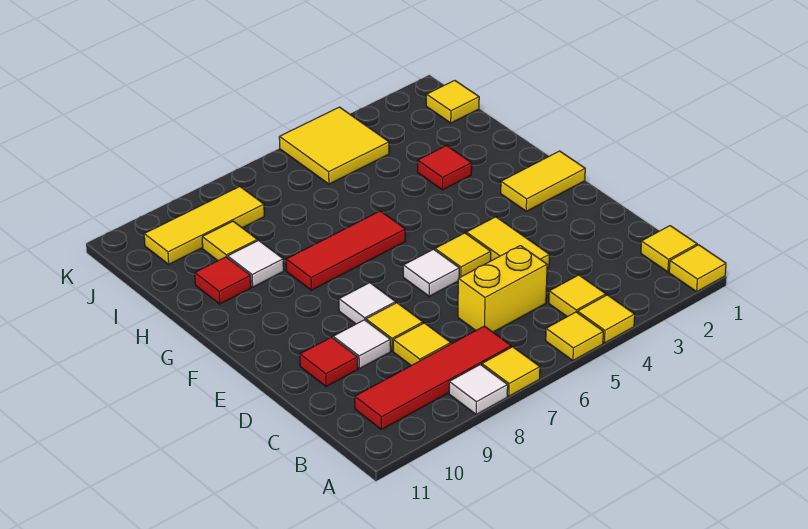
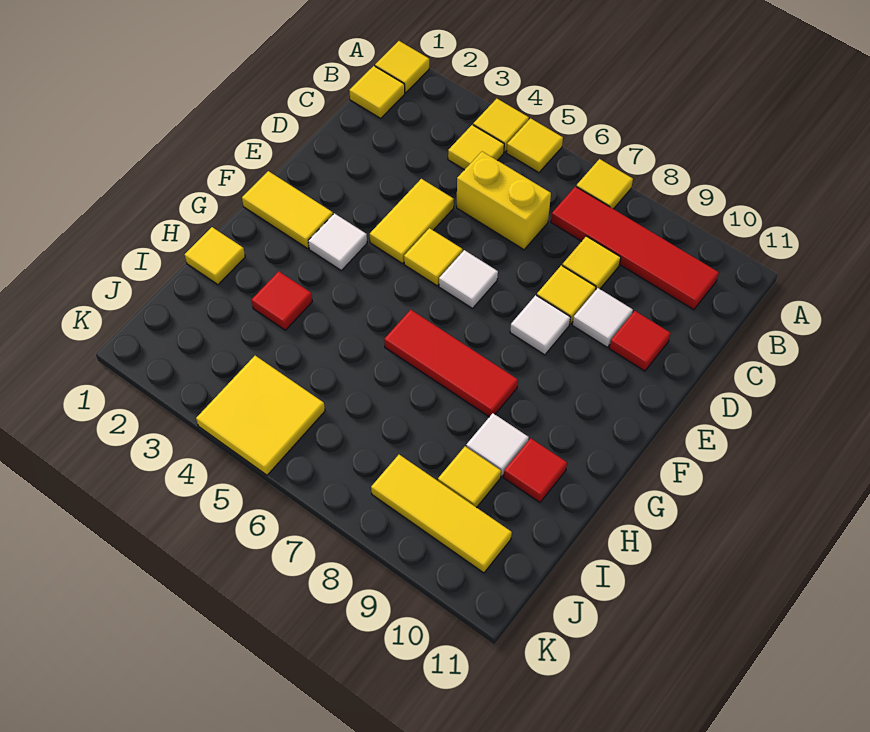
white tile A8 level 1 -> white tile F3 level 1
yellow tile J1 level 1 -> yellow tile H1 level 1

